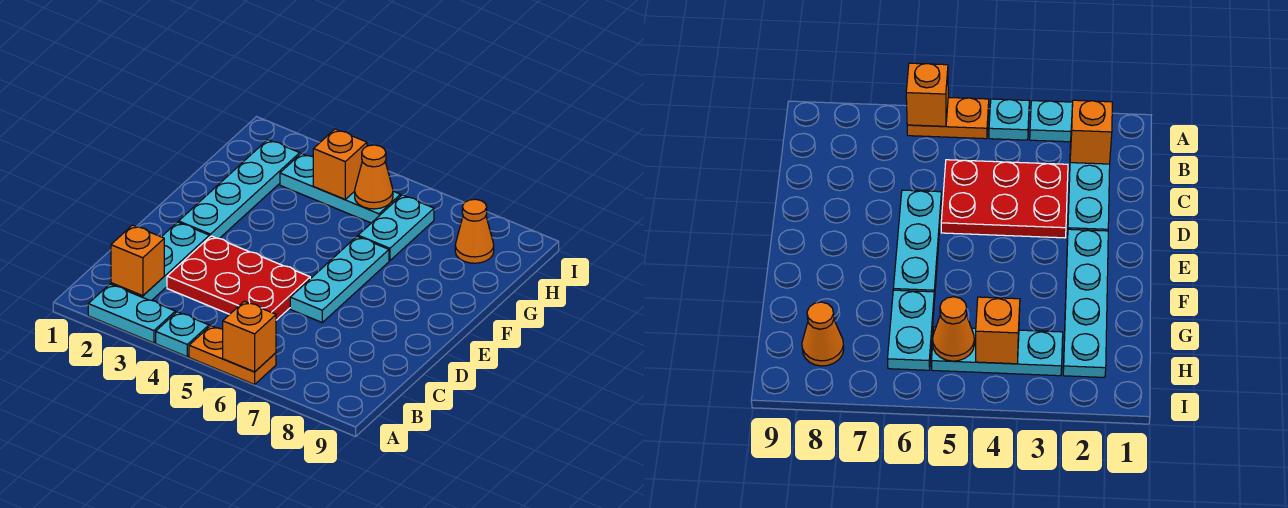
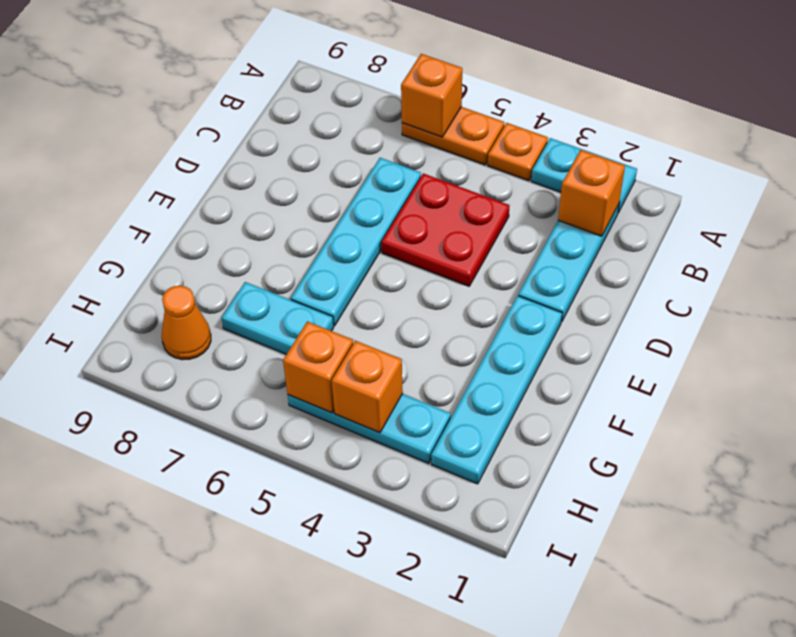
cyan plate A4 level 1 -> orange plate A4 level 1
red plate C3:D5 level 1 -> red plate C4:D5 level 1
cyan plate D6:F6 level 1 -> cyan plate C6:F6 level 1
cyan plate G6:H6 level 1 -> cyan plate G6:G7 level 1
orange cone H5 level 2 -> orange brick H5 level 2

